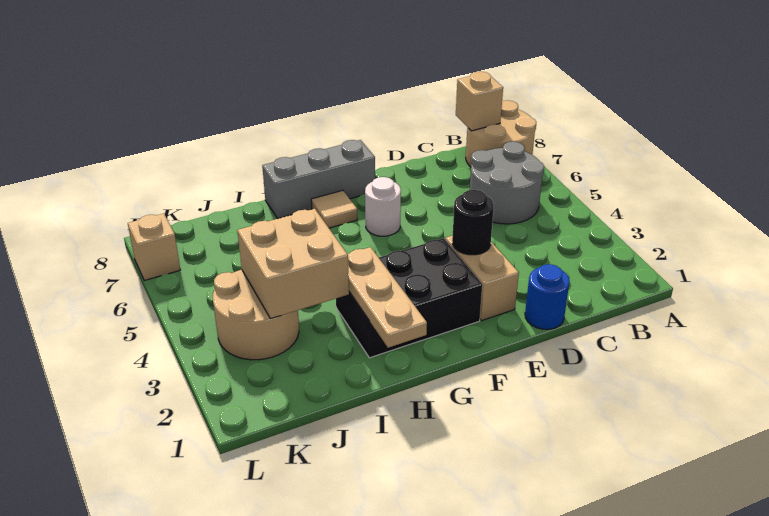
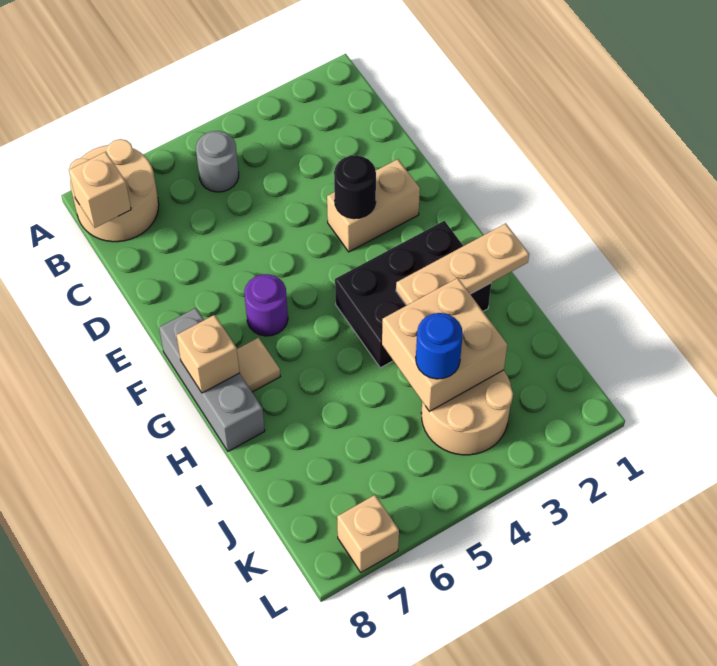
grey round brick B5:C6 level 1 -> grey round brick B5 level 1
blue round brick D1 level 1 -> blue round brick J4 level 3
black brick F2:H3 level 1 -> black brick G2:H4 level 1
white round brick F6 level 1 -> purple round brick F6 level 1
none -> tan brick G8 level 2

